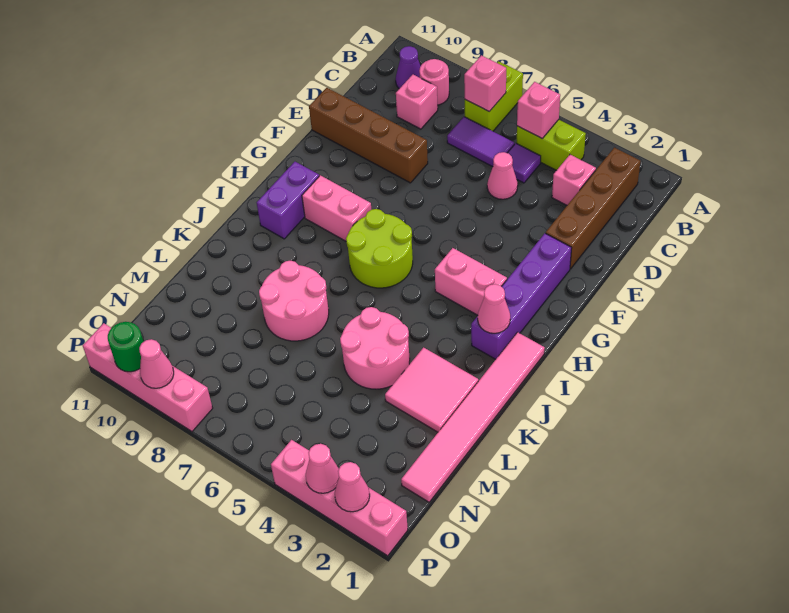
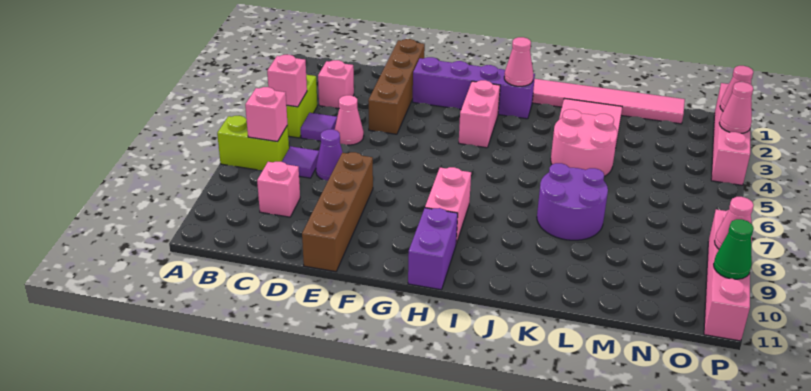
brown brick B2:E2 level 1 -> brown brick E1:E4 level 1
pink round brick B9 level 1 -> none
purple cone B10 level 1 -> purple cone D7 level 1
purple tile C6:C7 level 1 -> purple tile C7 level 1
lime round brick H6:I7 level 1 -> none
purple brick H10:I10 level 1 -> purple brick H10:H11 level 1
pink round brick K7:L8 level 1 -> purple round brick K7:L8 level 1
green round brick P10 level 2 -> green cone P10 level 2

